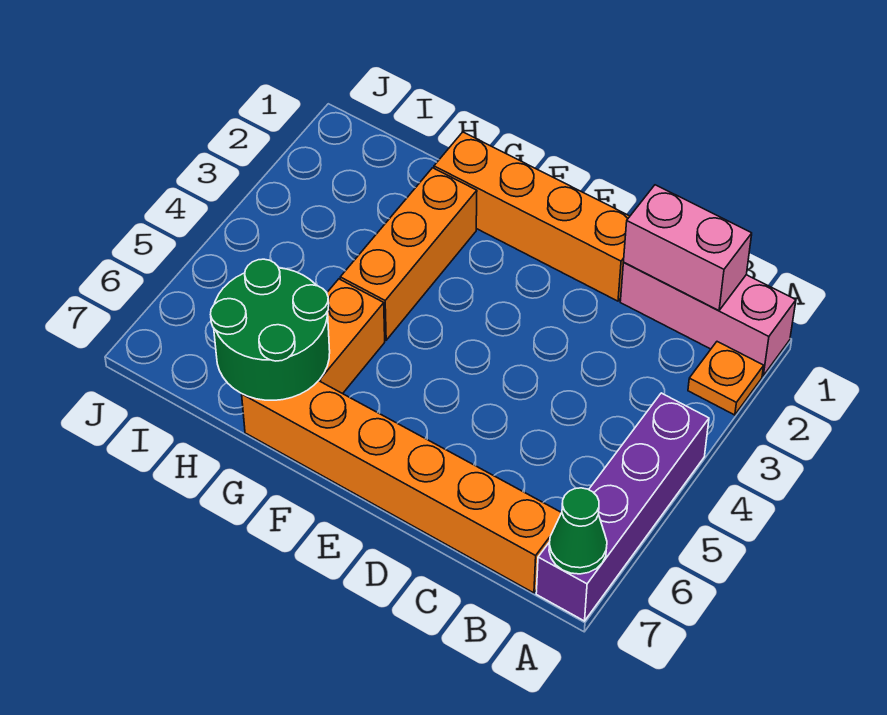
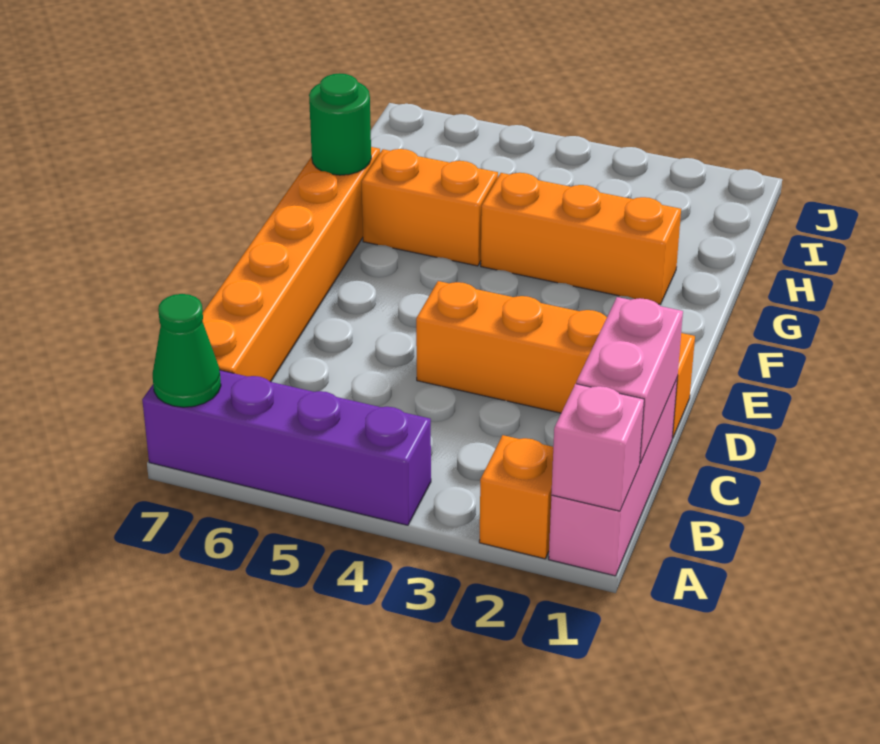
none -> pink brick A1 level 2
orange plate A2 level 1 -> orange brick A2 level 1
orange brick D1:G1 level 1 -> orange brick D1:D4 level 1
green round brick G6:H7 level 2 -> green round brick G7 level 2

